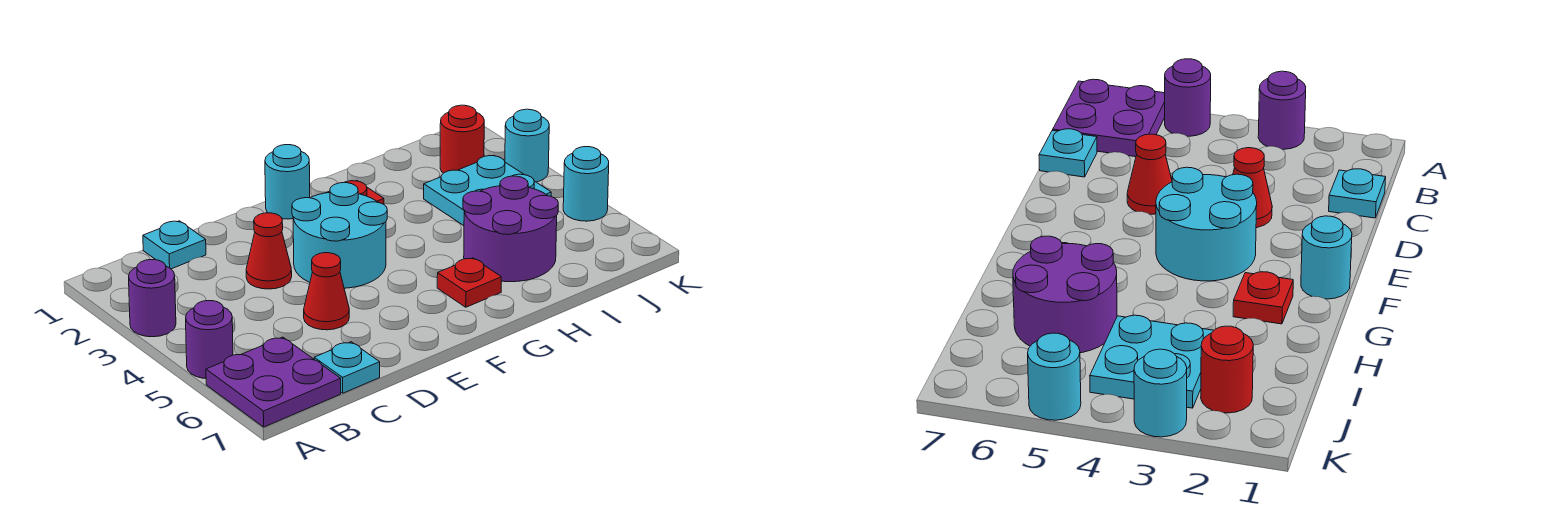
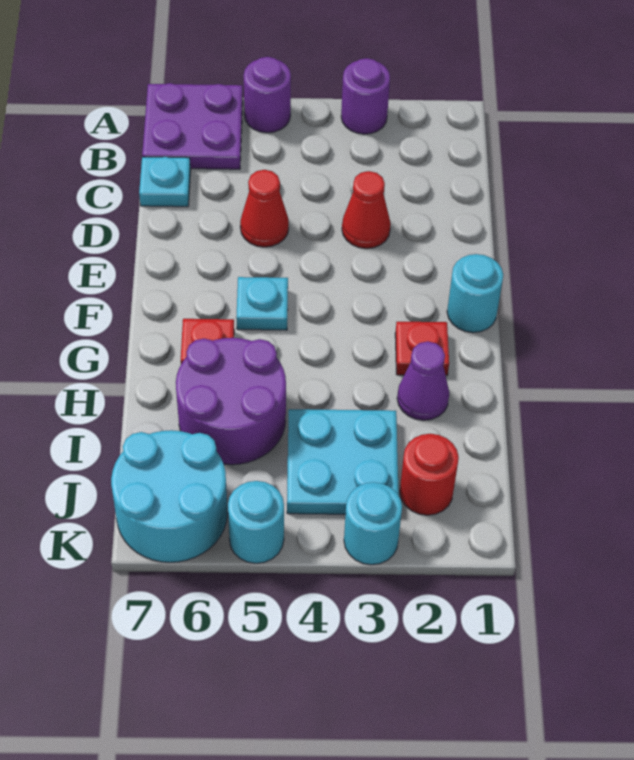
cyan plate C1 level 1 -> cyan plate F5 level 1
cyan round brick E3:F4 level 1 -> cyan round brick J6:K7 level 1
none -> purple cone H2 level 1

